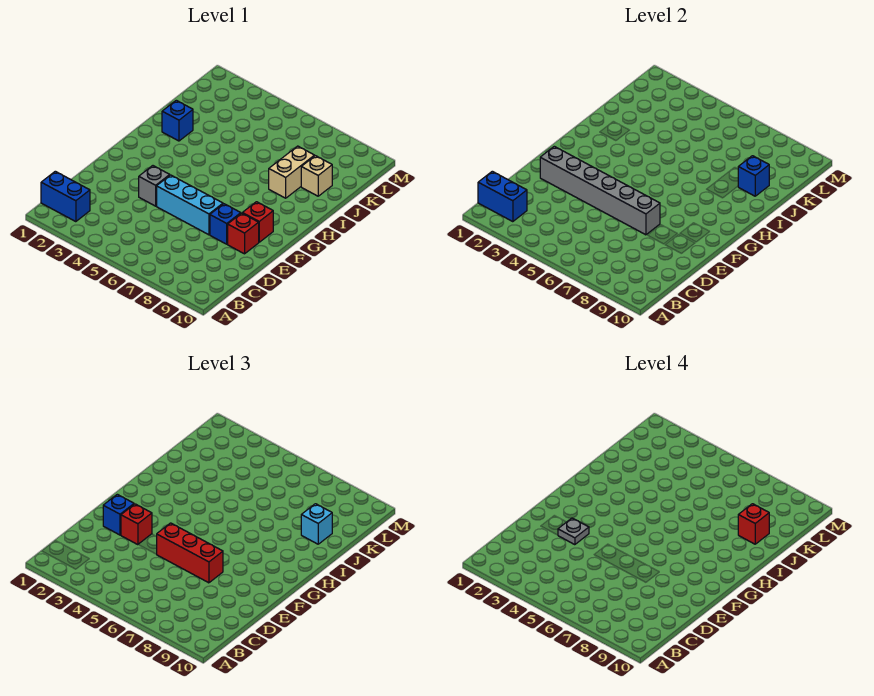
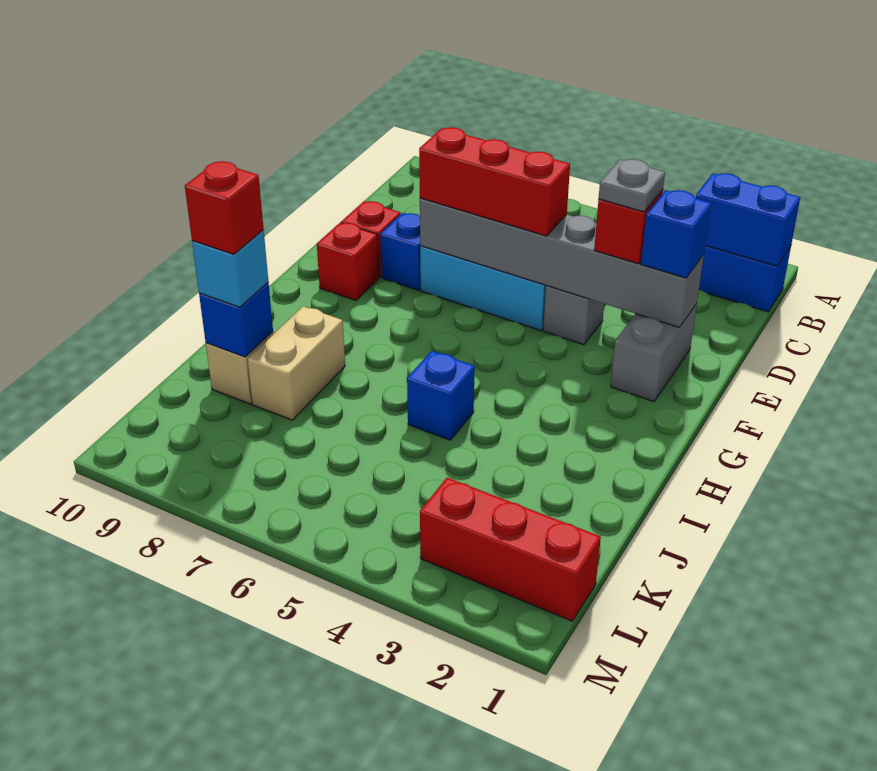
none -> grey brick E2:F2 level 1
blue brick I2 level 1 -> blue brick I5 level 1
none -> red brick L1:L3 level 1

